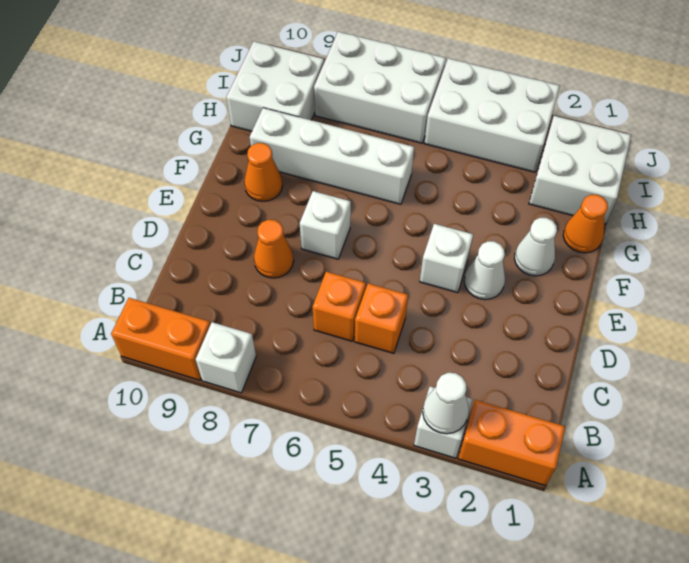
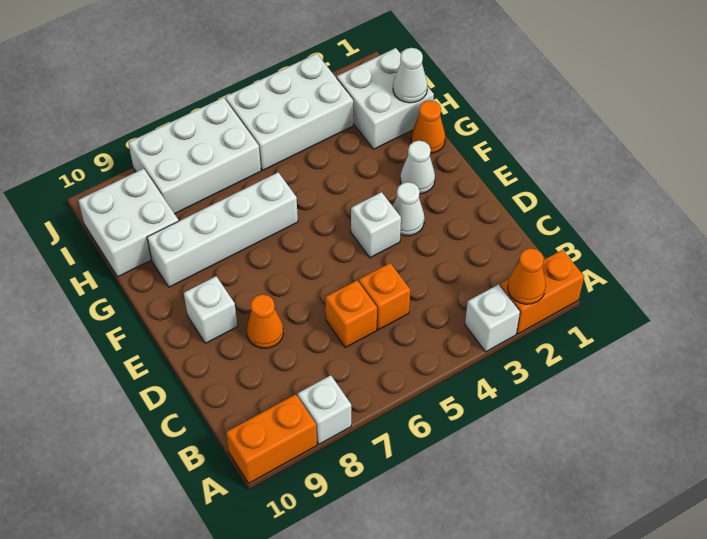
white cone A3 level 2 -> white cone H1 level 2
white brick E7 level 1 -> white brick E9 level 1
orange cone F9 level 1 -> orange cone A2 level 2

